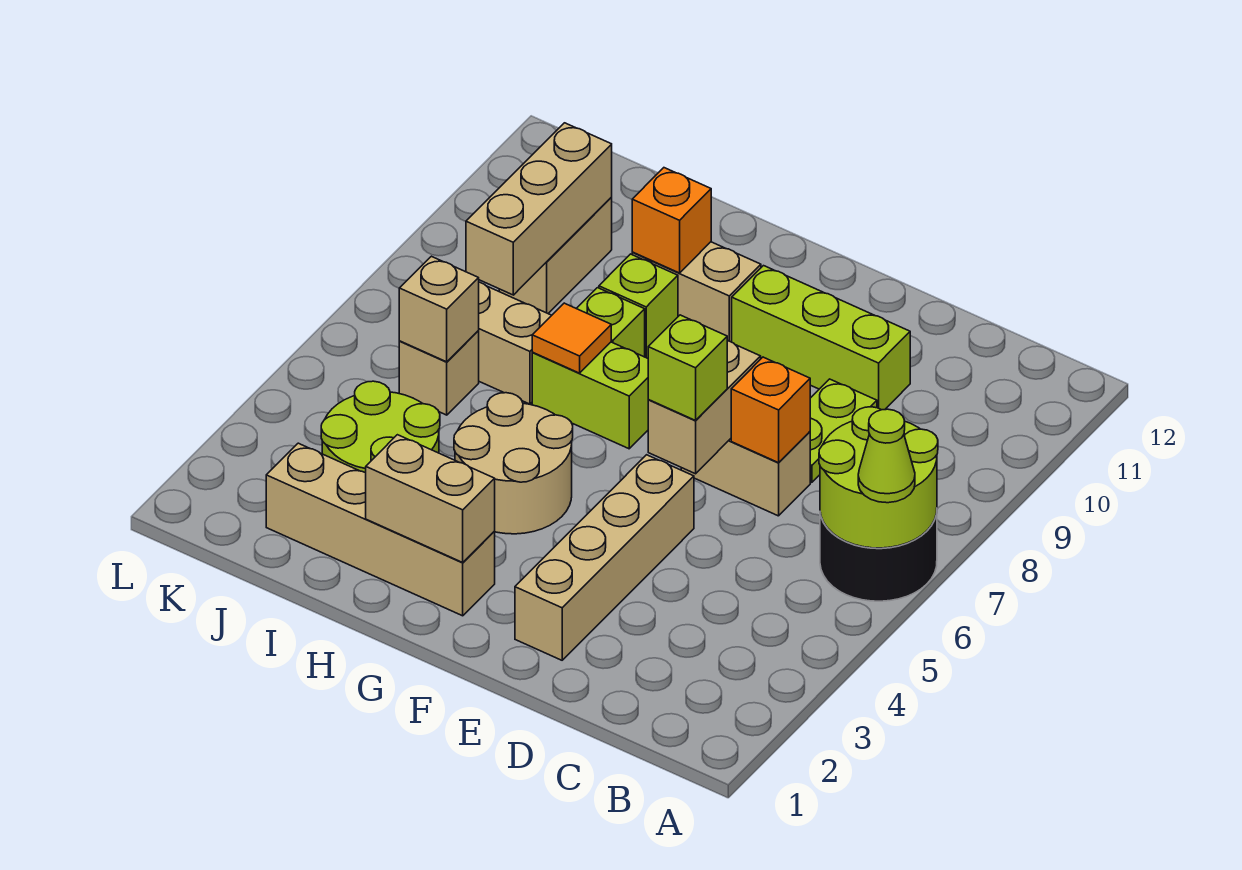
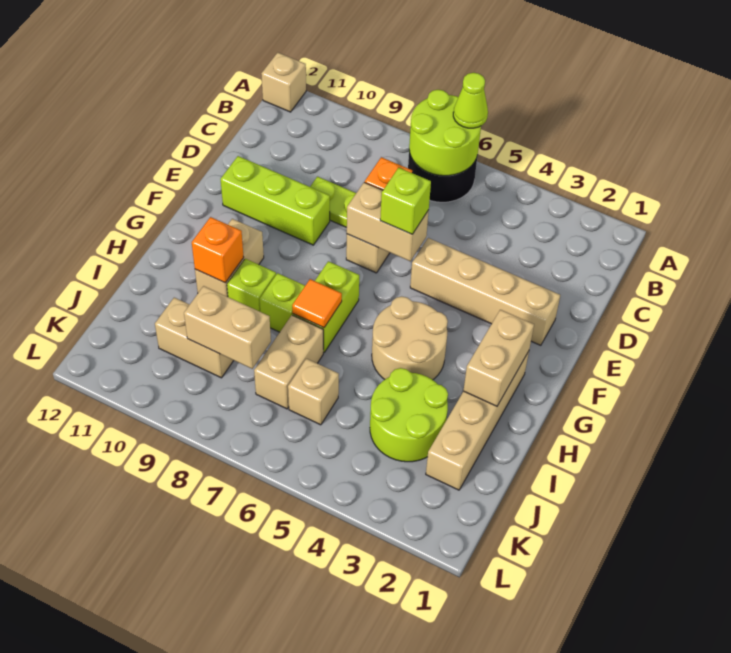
lime brick D10:F10 level 1 -> lime brick E9:E11 level 1
tan brick J6 level 2 -> tan brick A12 level 1
tan brick J8:J10 level 2 -> tan brick J8:J9 level 2

